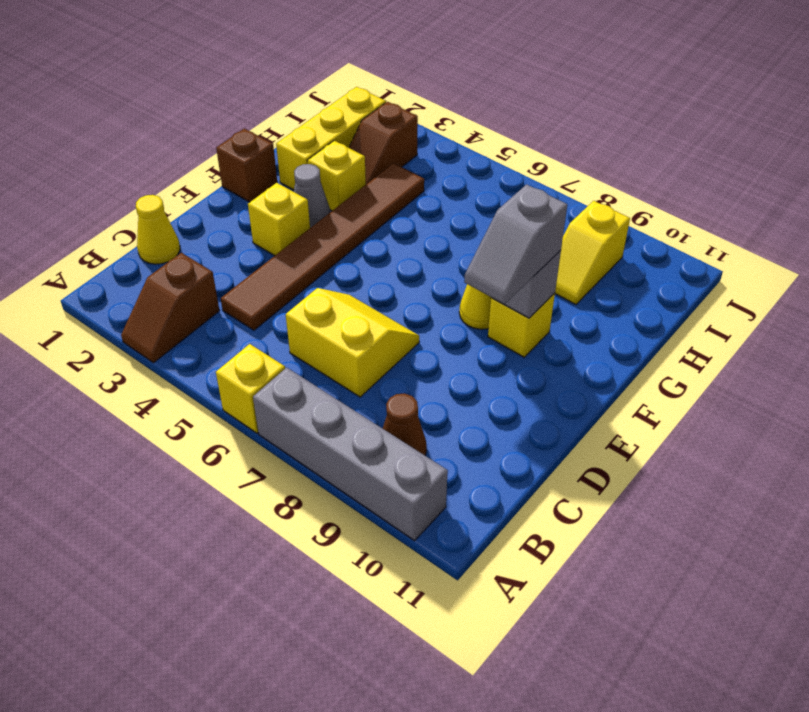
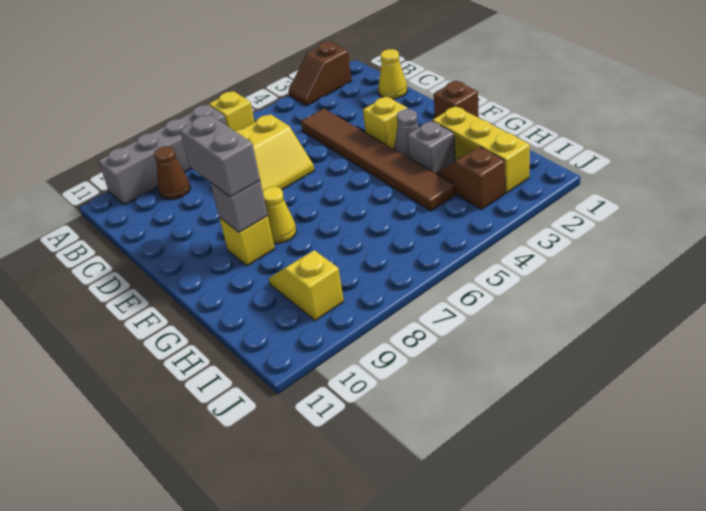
brown slope A3:B3 level 1 top B -> brown slope A2:A3 level 1 top 2
grey slope E9:F9 level 3 top F -> grey brick E9:F9 level 3
yellow brick G3 level 1 -> grey brick G3 level 1

